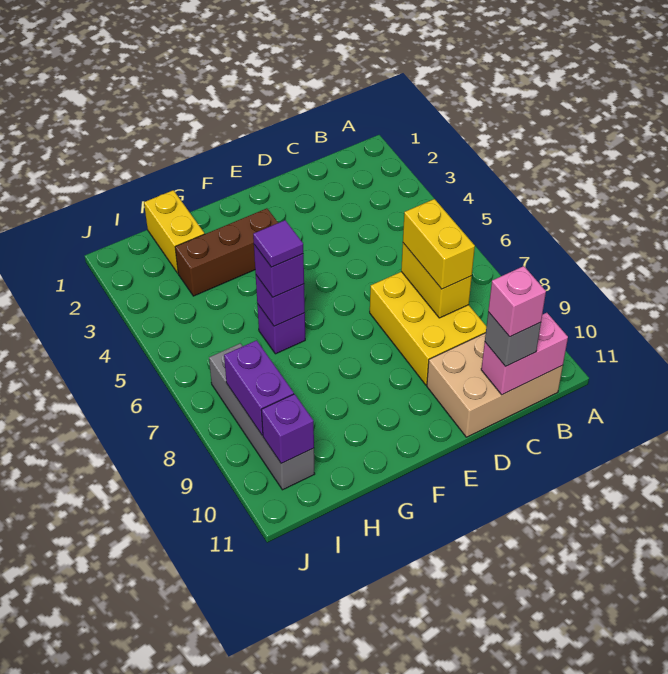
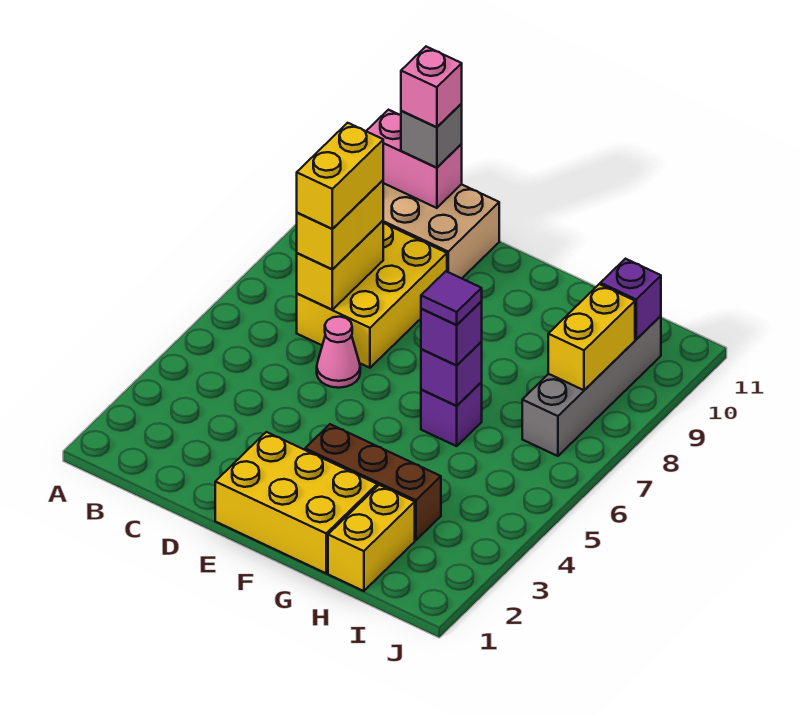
none -> yellow brick C7:C8 level 4
none -> pink cone D6 level 1
none -> yellow brick E1:G2 level 1
purple brick I8:I9 level 2 -> yellow brick I8:I9 level 2

